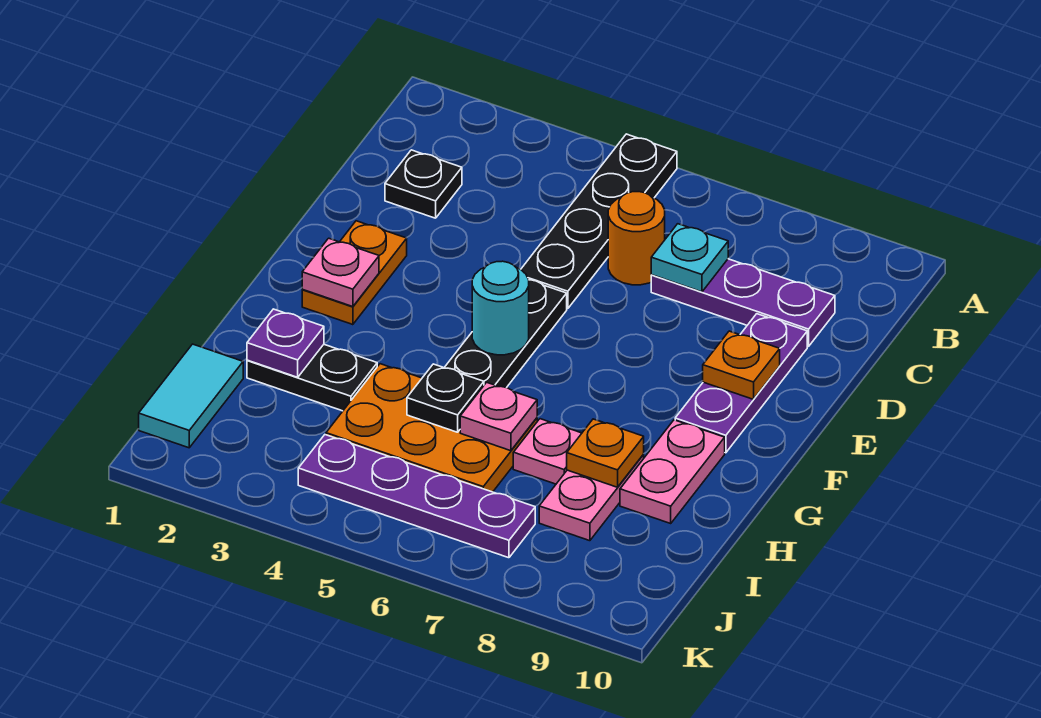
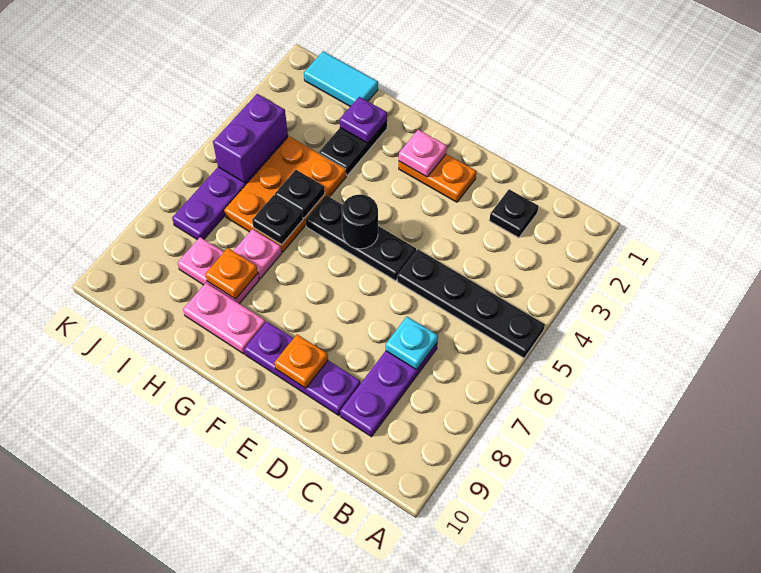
orange round brick C6 level 1 -> none
cyan round brick F5 level 2 -> black round brick F5 level 2
pink plate H6 level 2 -> black plate H6 level 2
none -> purple brick J4:J5 level 2

